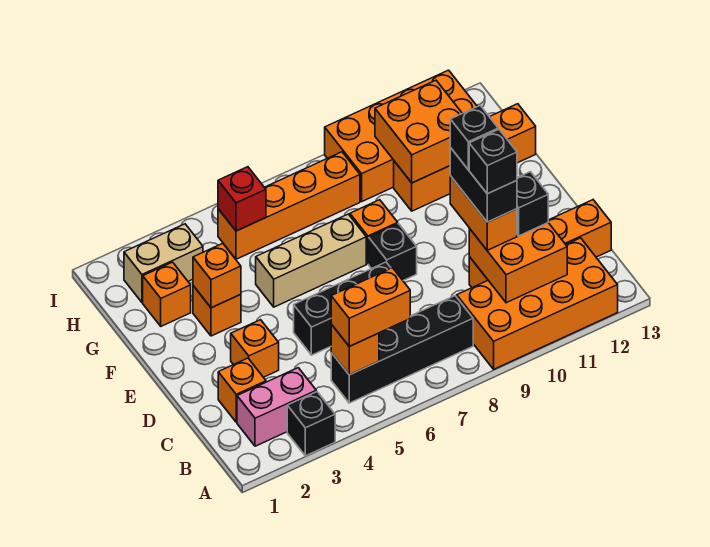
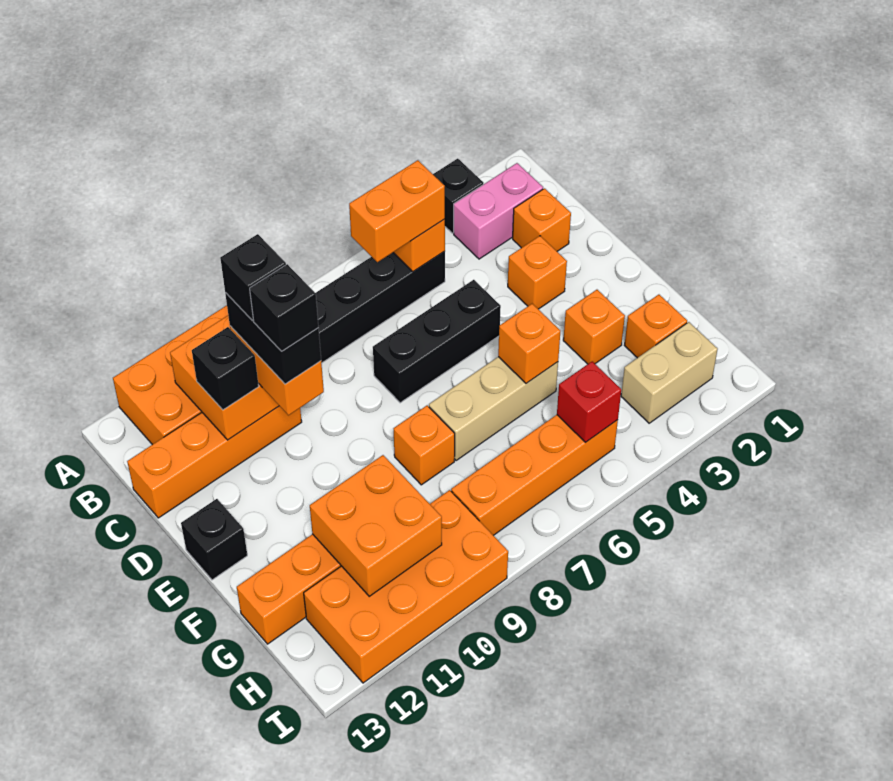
black brick E8 level 1 -> black brick E13 level 1
orange brick F3 level 2 -> orange brick F5 level 2

